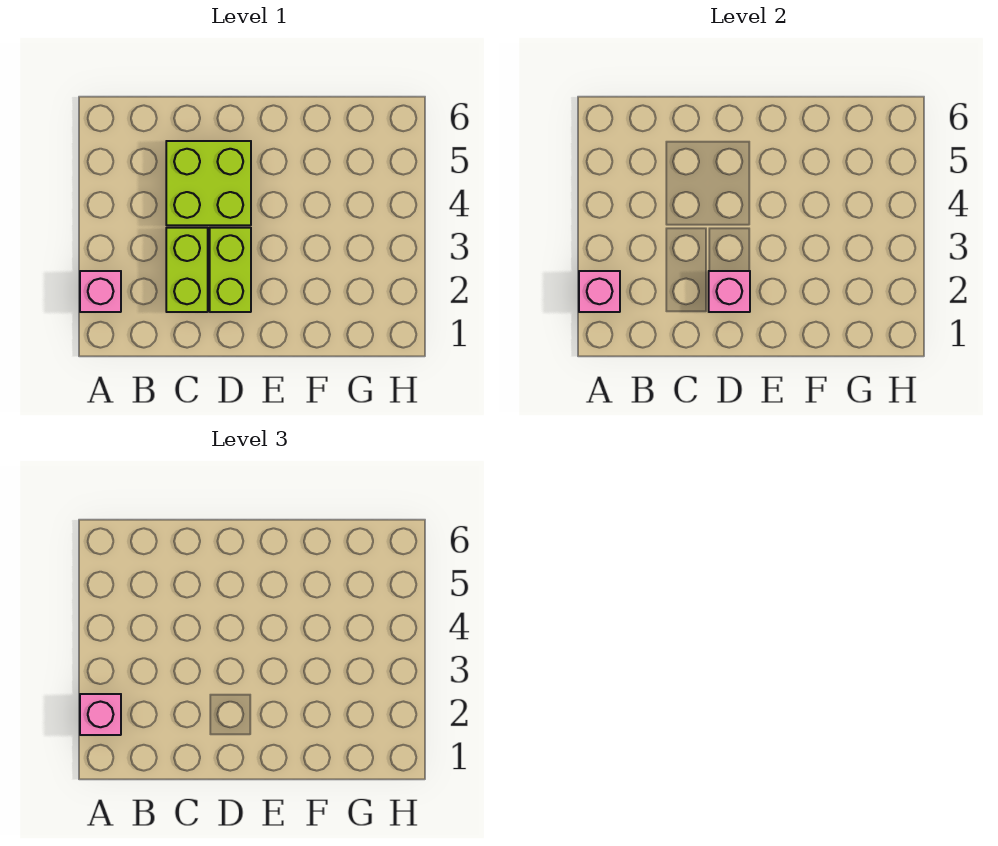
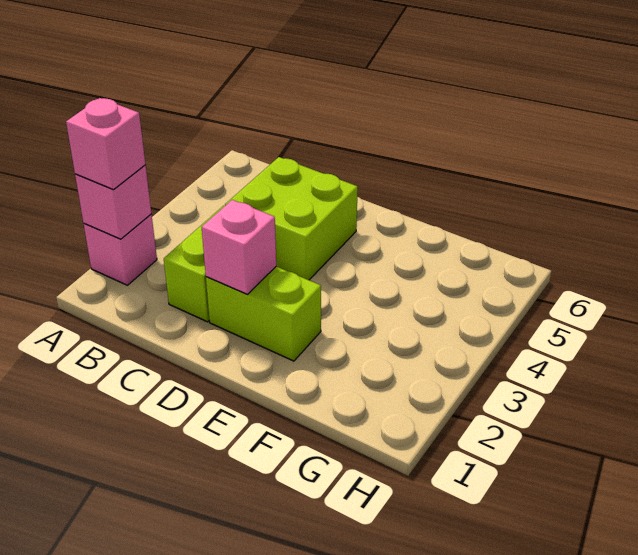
lime brick D2:D3 level 1 -> lime brick D2:E2 level 1

